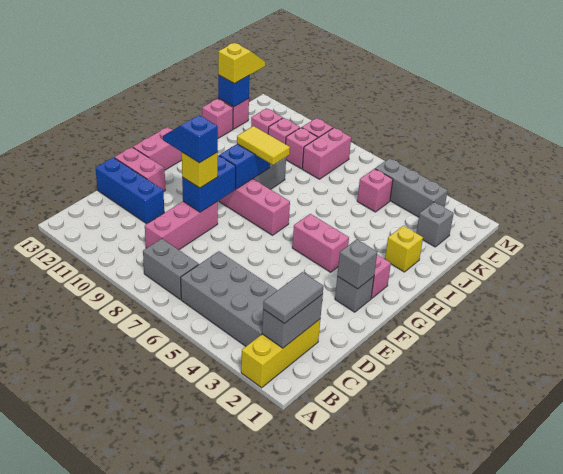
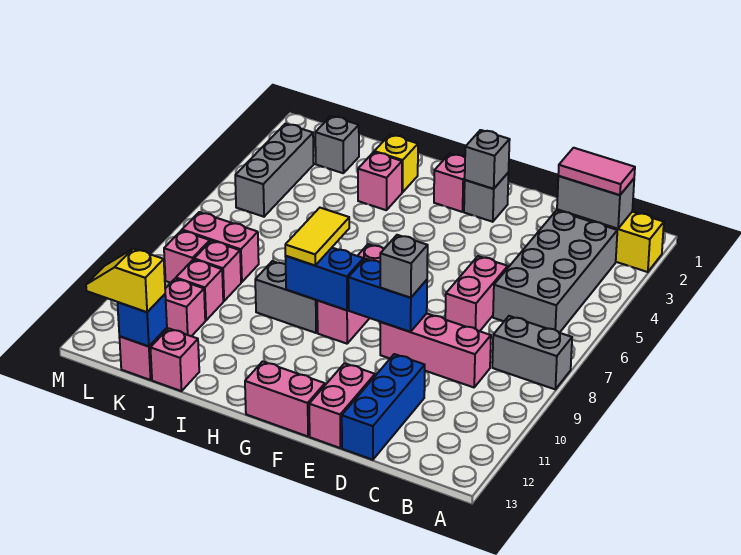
grey tile B2:C2 level 3 -> pink tile B2:C2 level 3
grey brick B7:B8 level 1 -> grey brick A8:B8 level 1
yellow brick E9 level 3 -> grey brick E9 level 3
blue slope E9:E10 level 4 top 9 -> none
pink brick G4:G5 level 1 -> pink brick D6:D7 level 1
pink brick K5 level 1 -> pink brick I3 level 1

